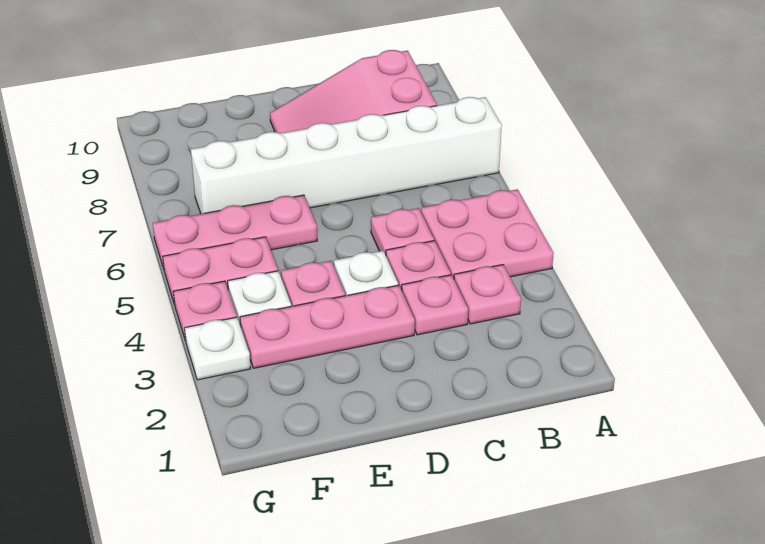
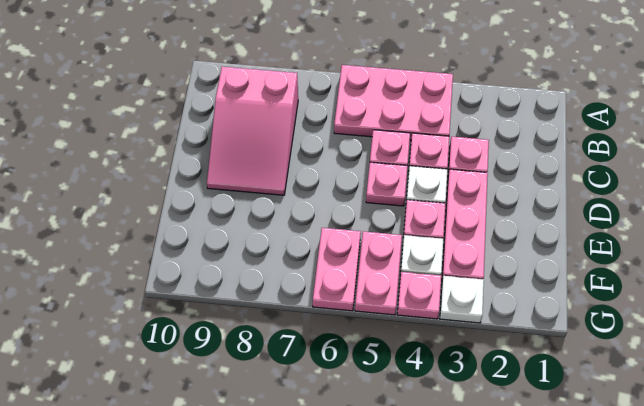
pink plate A4:B5 level 1 -> pink plate A4:B6 level 1
white brick A7:F7 level 1 -> none
pink plate B3 level 1 -> pink plate D5 level 1
pink plate E6:G6 level 1 -> pink plate F6:G6 level 1

